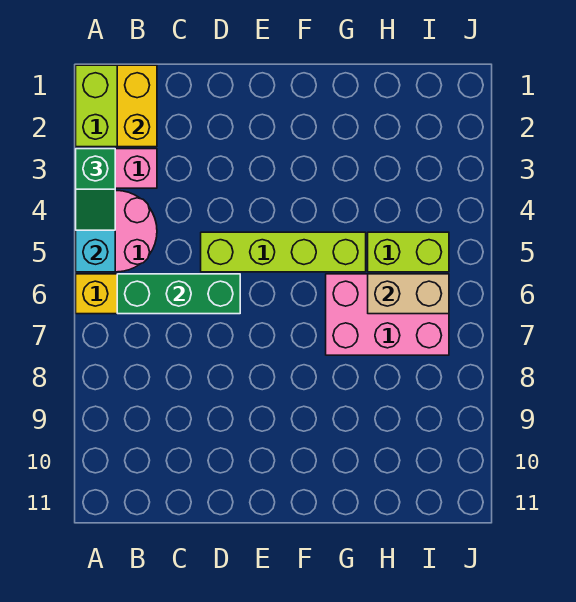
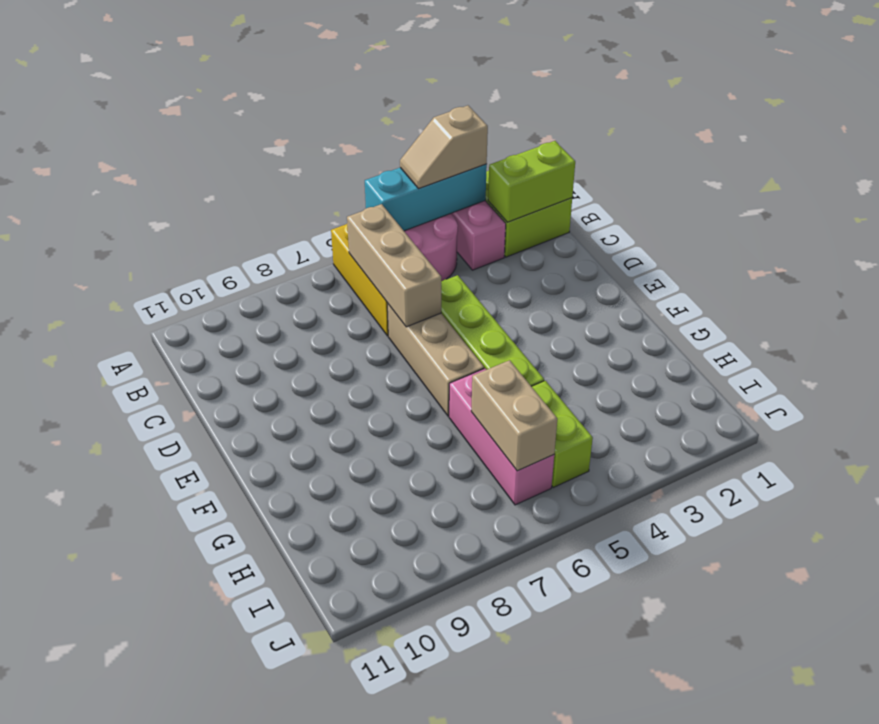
green slope A3:A4 level 3 top 3 -> tan slope A3:A4 level 3 top 3
yellow brick B1:B2 level 2 -> lime brick B1:B2 level 2
green brick B6:D6 level 2 -> tan brick B6:D6 level 2
none -> tan brick D6:F6 level 1
pink brick G6:I7 level 1 -> pink brick G6:I6 level 1

